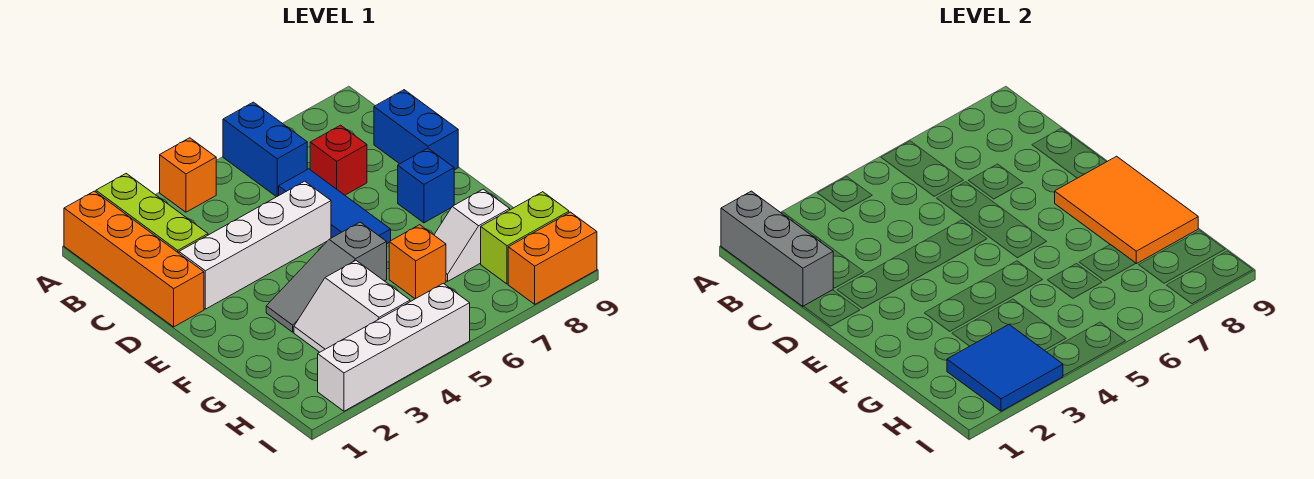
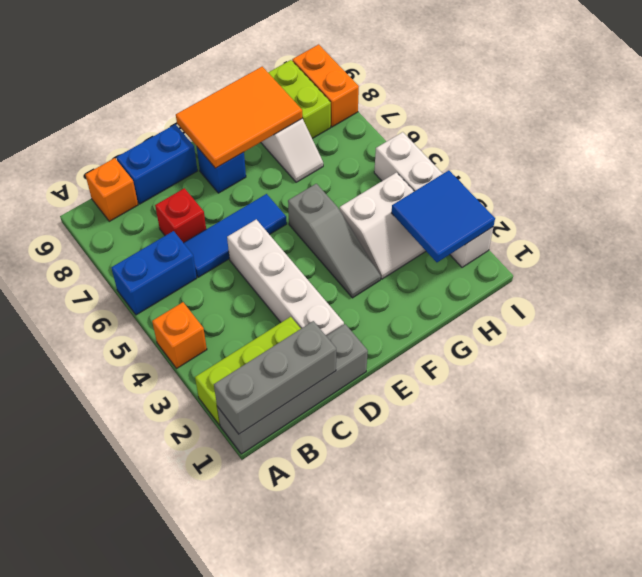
orange brick A1:D1 level 1 -> grey brick A1:D1 level 1
orange brick G6 level 1 -> orange brick B9 level 1

